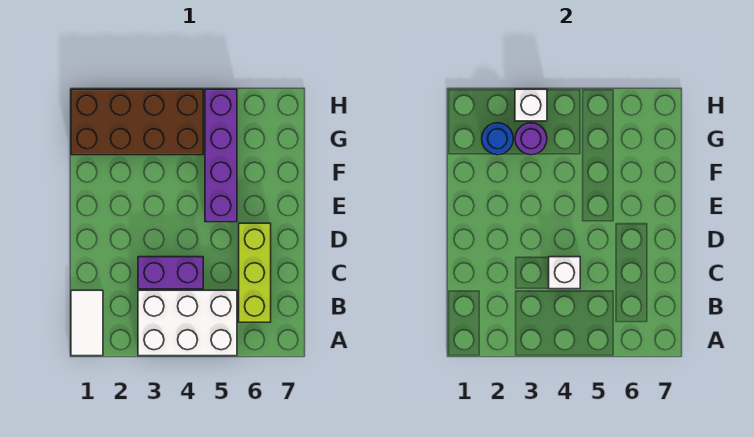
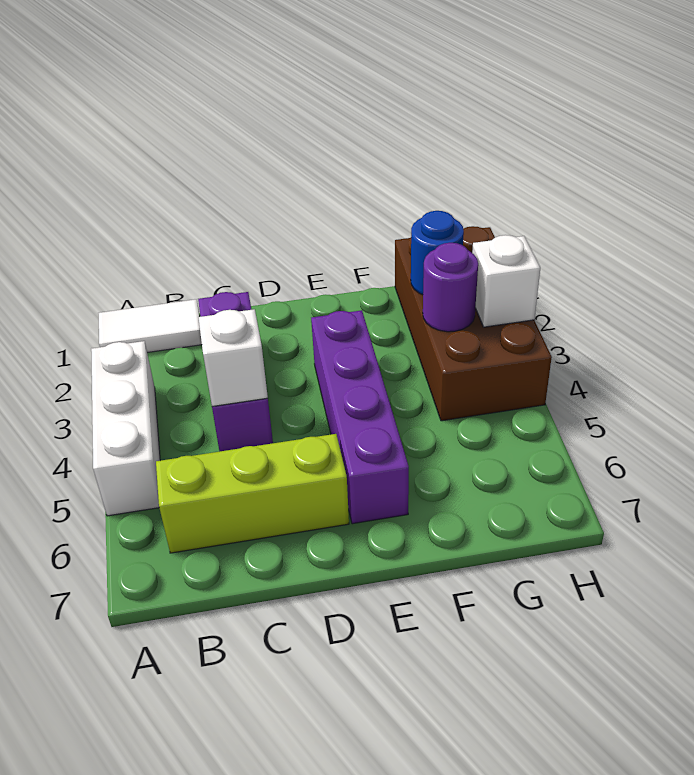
white brick A3:B5 level 1 -> white brick A3:A5 level 1
purple brick C3:C4 level 1 -> purple brick C2:C4 level 1
purple brick E5:H5 level 1 -> purple brick E3:E6 level 1

